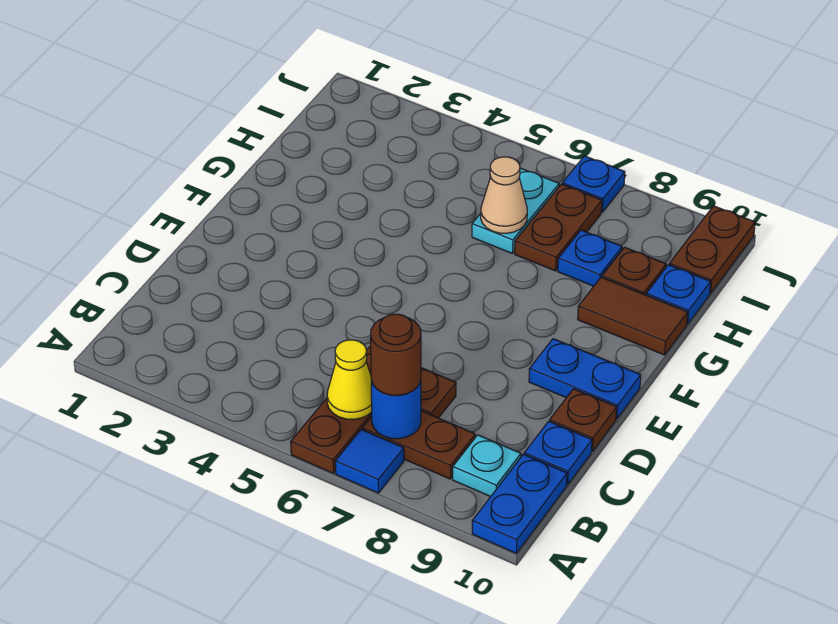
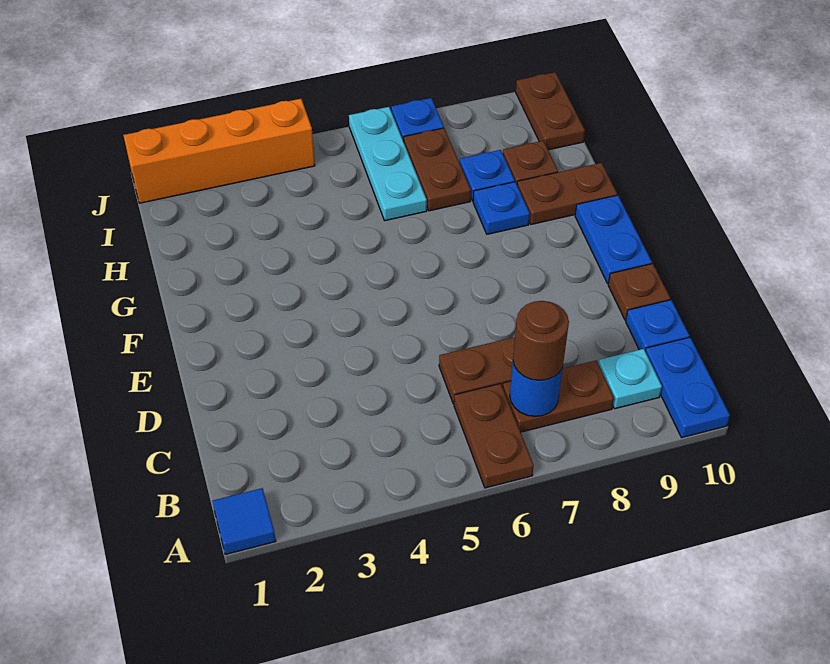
blue tile A7 level 1 -> blue tile A1 level 1
yellow cone B6 level 2 -> none
blue plate E9:E10 level 1 -> blue plate E10:F10 level 1
brown tile G9:G10 level 1 -> brown plate G9:G10 level 1
cyan plate H6:I6 level 1 -> cyan plate H6:J6 level 1
tan cone H6 level 2 -> none
blue plate H10 level 1 -> blue plate G8 level 1
none -> orange brick J1:J4 level 1

